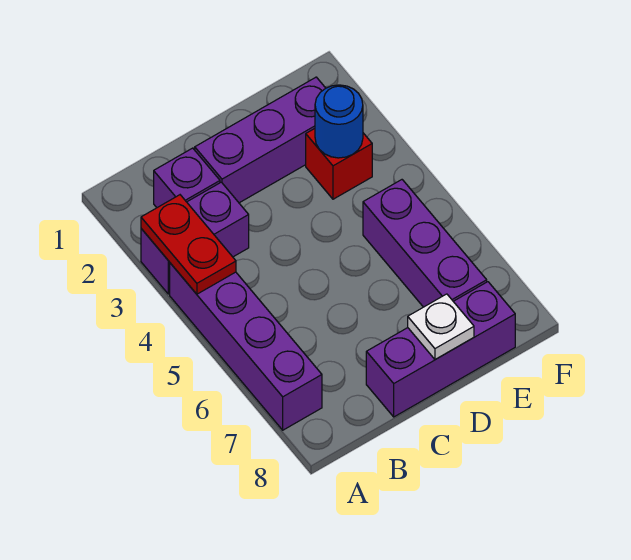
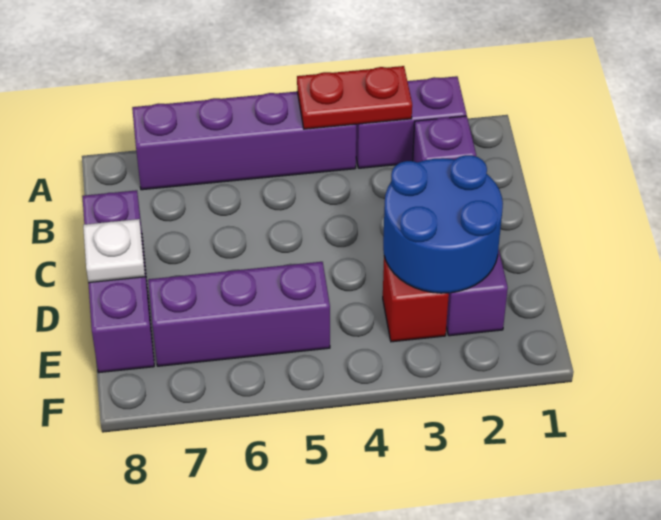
purple brick A3:B3 level 1 -> purple brick A2:A3 level 1
blue round brick E3 level 2 -> blue round brick D2:E3 level 2

